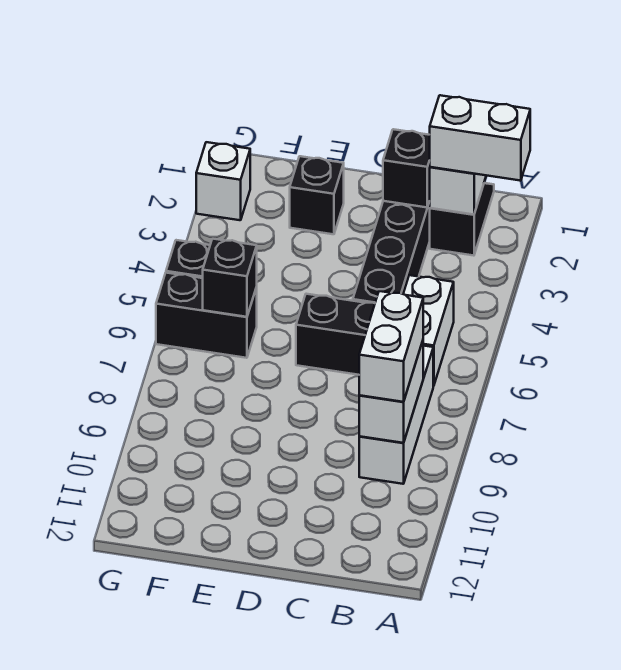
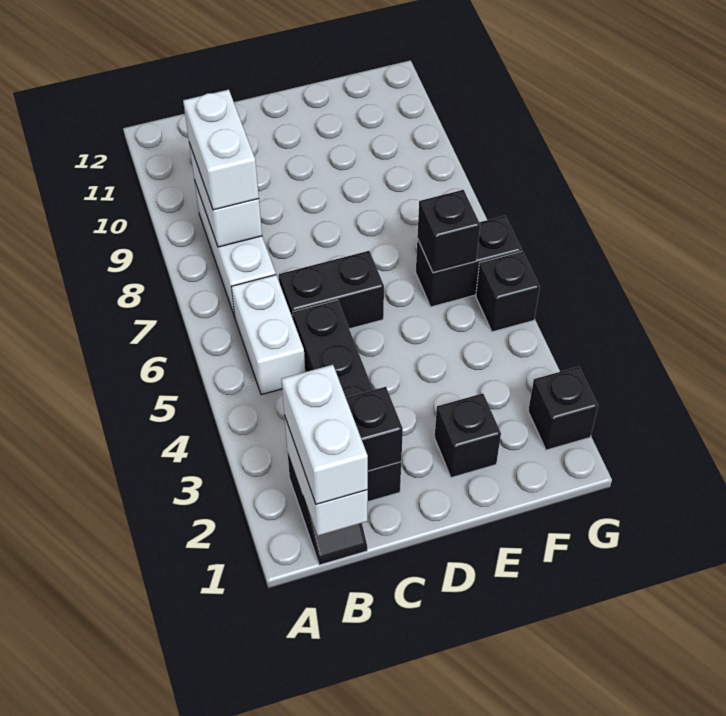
white brick A2:B2 level 3 -> white brick B1:B2 level 3
white brick G2 level 1 -> black brick G2 level 1

